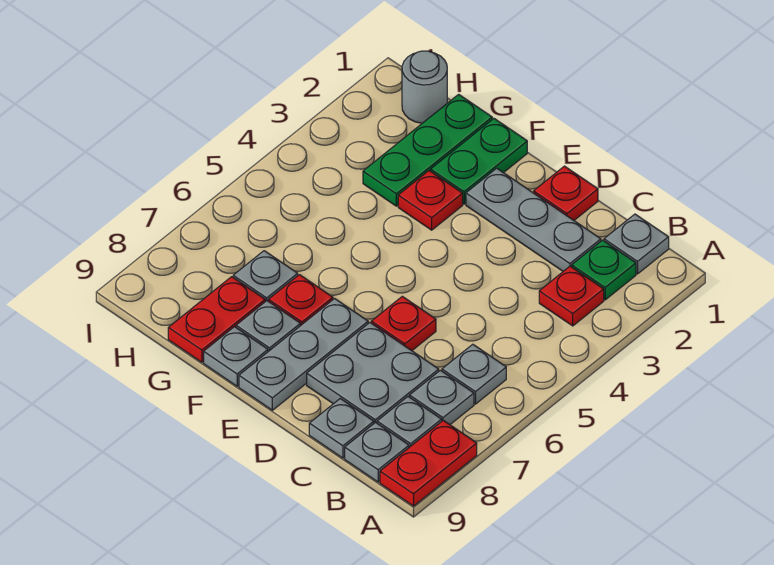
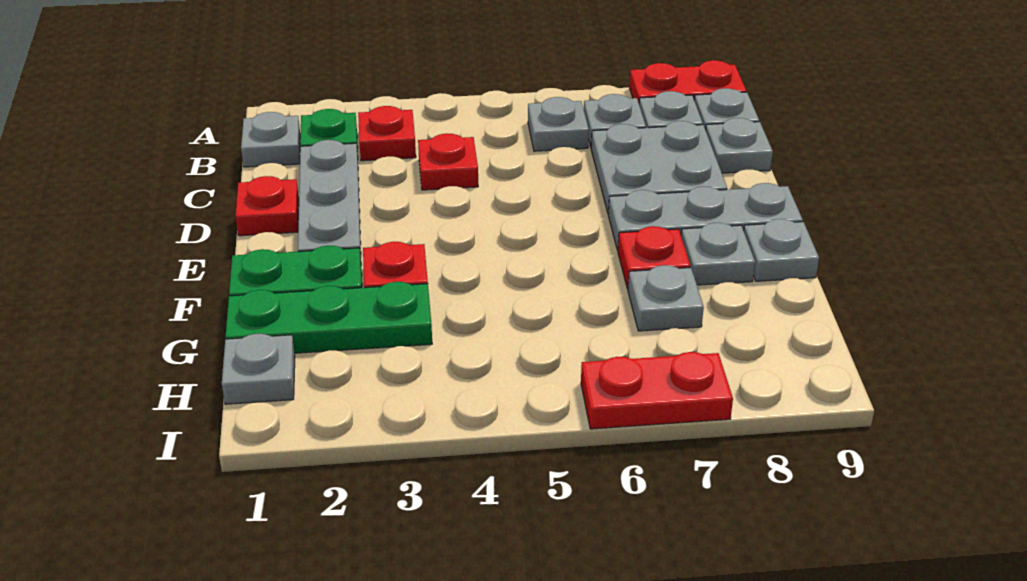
red plate D6 level 1 -> red plate C4 level 1
red plate G8:G9 level 1 -> red plate I6:I7 level 1
grey round brick H1 level 1 -> grey plate H1 level 1

